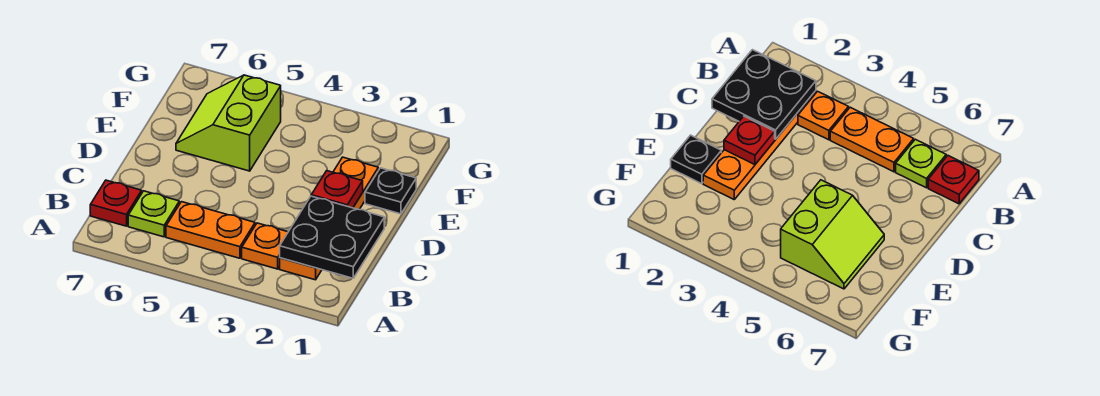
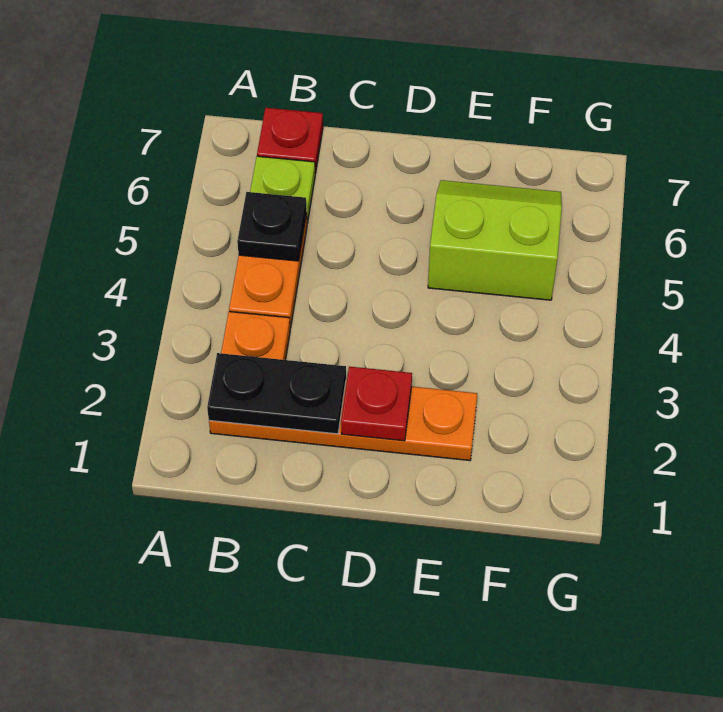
black plate B1:C2 level 2 -> black plate B2:C2 level 2
black plate E1 level 1 -> black plate B5 level 2

